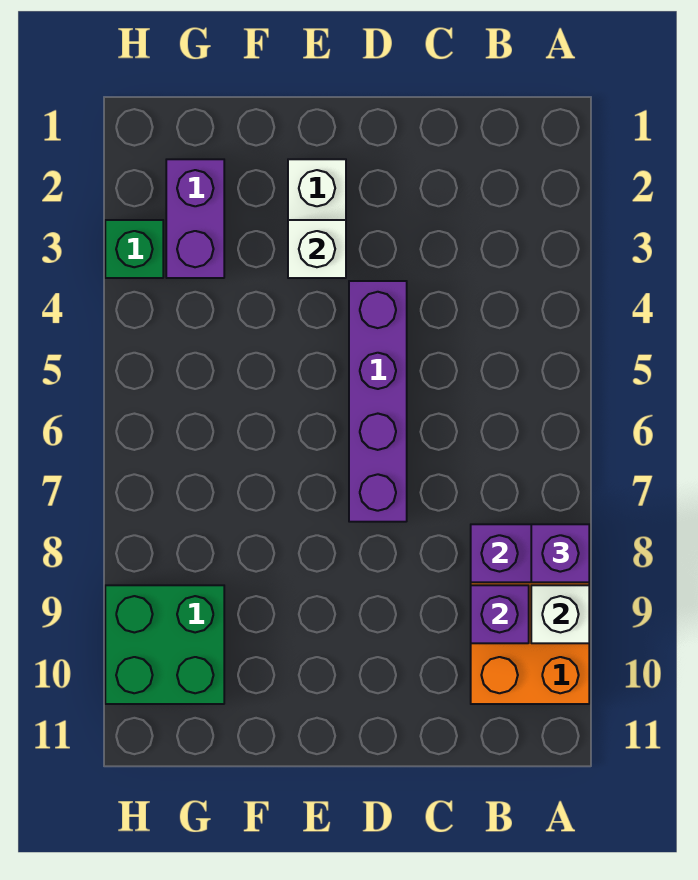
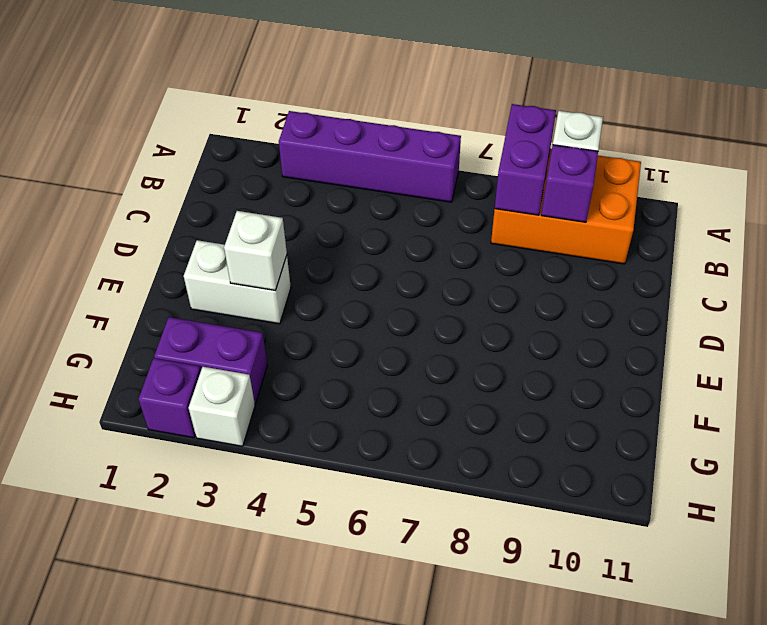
purple brick A8 level 3 -> purple brick H2 level 1
purple brick D4:D7 level 1 -> purple brick A3:A6 level 1
green brick G9:H10 level 1 -> none
green brick H3 level 1 -> white brick H3 level 1

